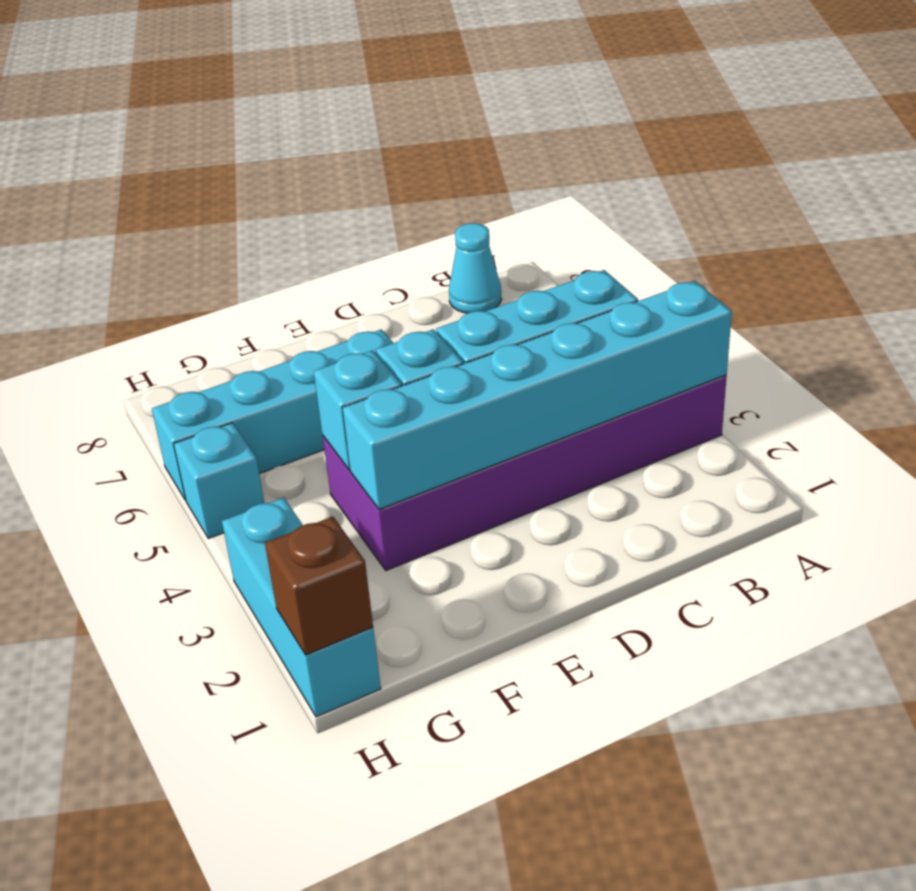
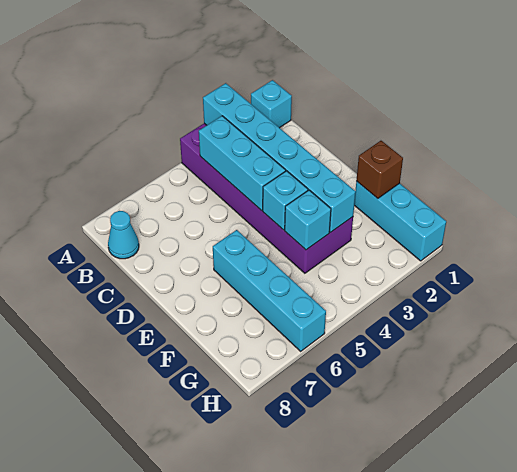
cyan brick H1:H3 level 1 -> cyan brick F1:H1 level 1
brown brick H1 level 2 -> brown brick F1 level 2
cyan brick H5 level 1 -> cyan brick A1 level 1

